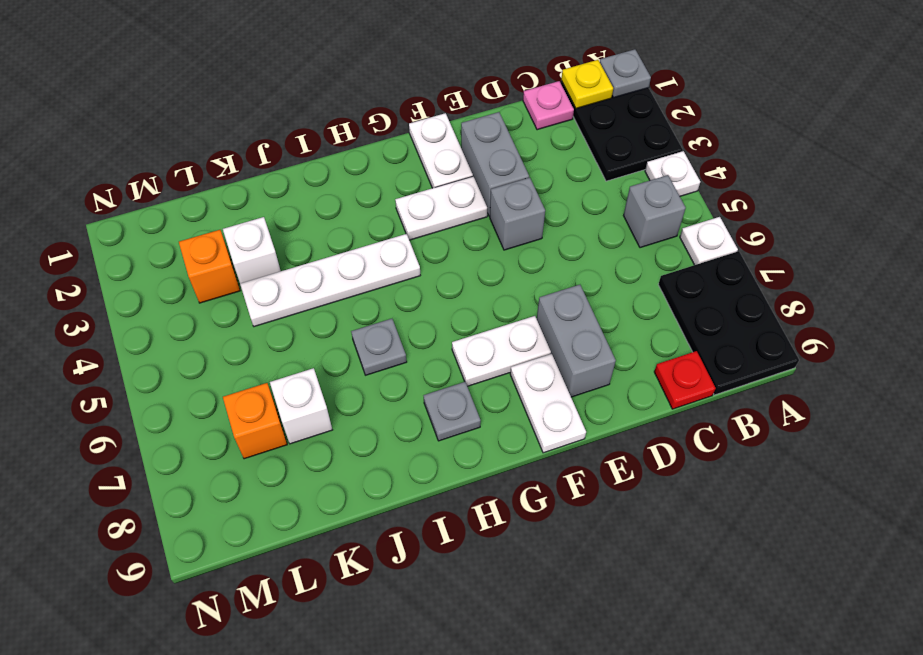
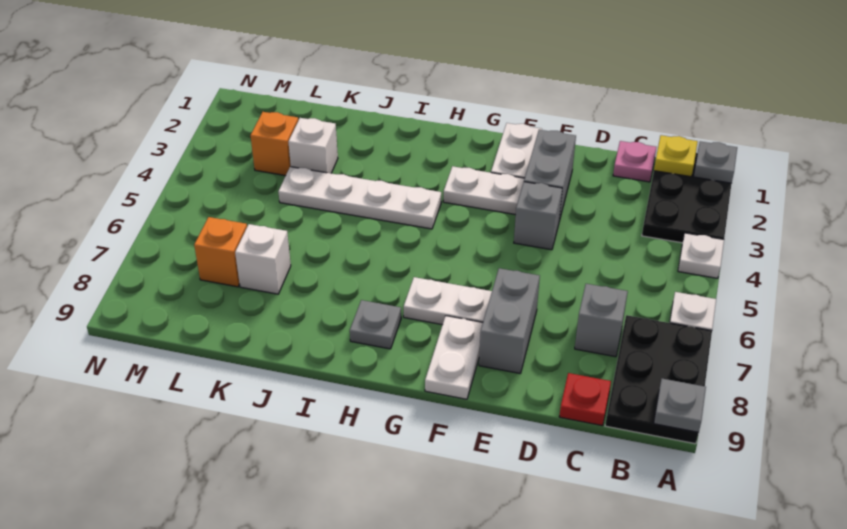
grey brick B5 level 1 -> grey brick C7 level 1
grey plate I6 level 1 -> grey plate A9 level 2

